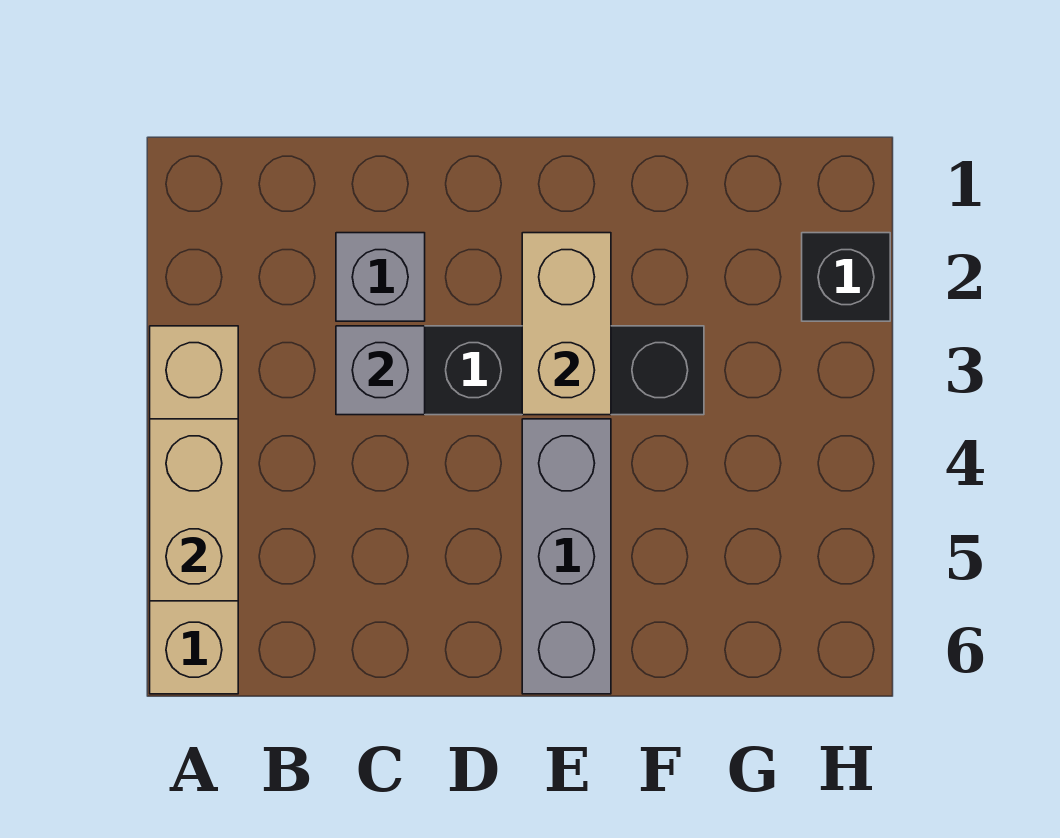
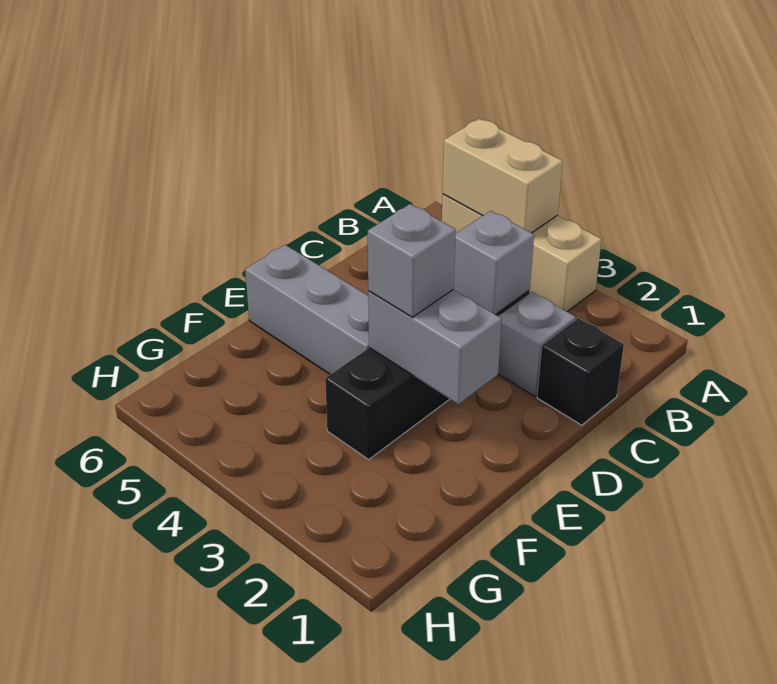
tan brick A3:A6 level 1 -> tan brick A3:A5 level 1
tan brick E2:E3 level 2 -> grey brick E2:E3 level 2
none -> grey brick E3 level 3
black brick H2 level 1 -> black brick C1 level 1

